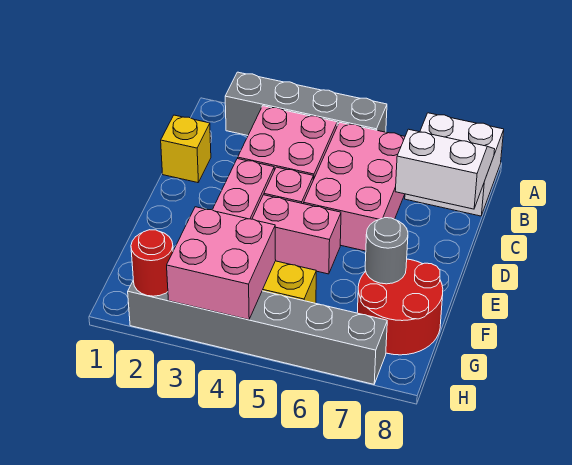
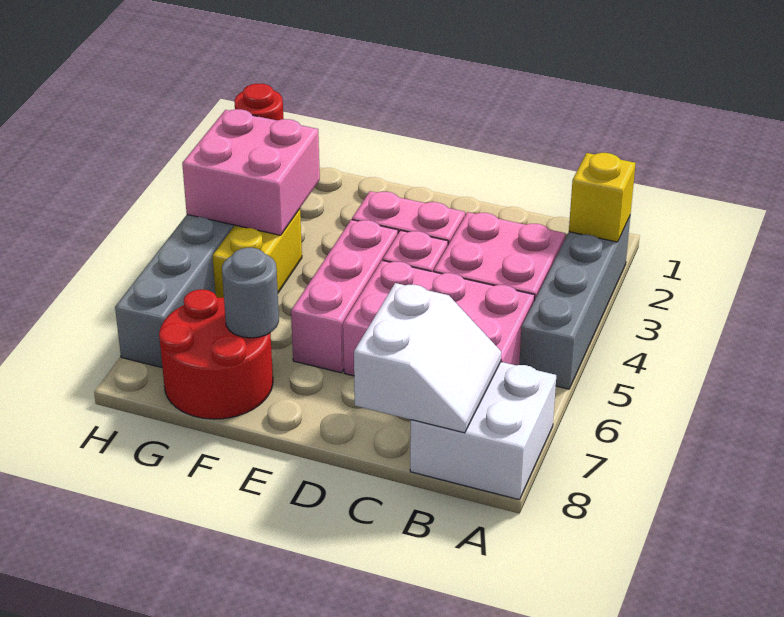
yellow brick C1 level 1 -> yellow brick A2 level 2
pink brick E4:E5 level 1 -> pink brick E4:E6 level 1

